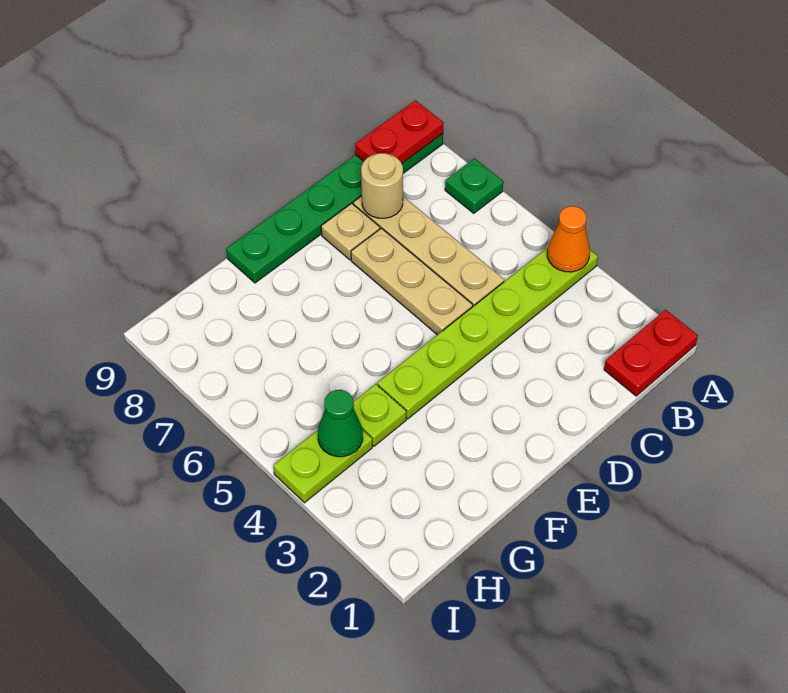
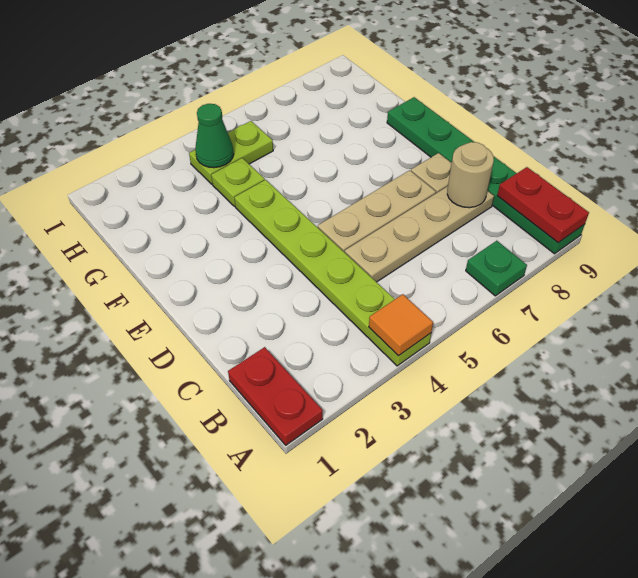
orange cone A4 level 2 -> orange tile A4 level 2
lime plate H4:I4 level 1 -> lime plate H4:H5 level 1

